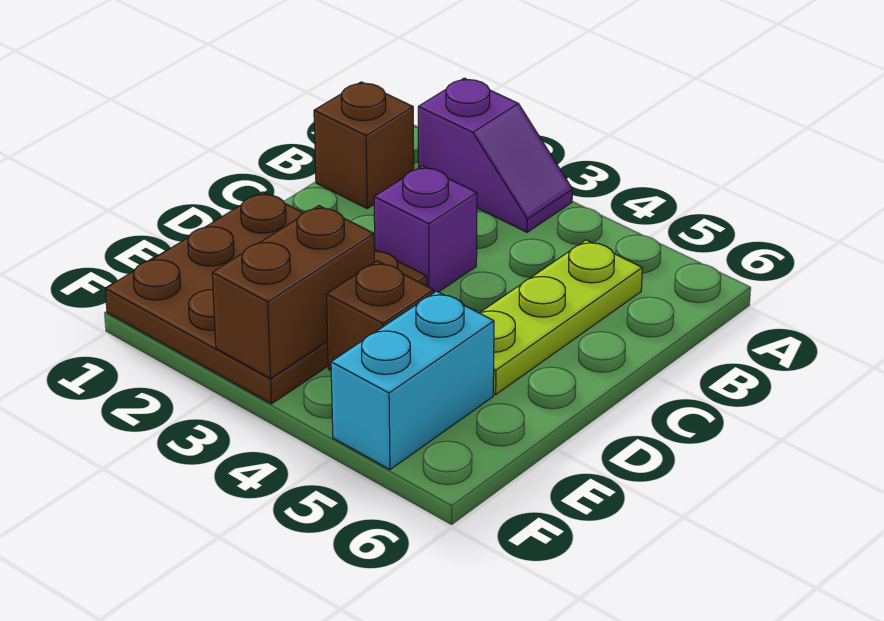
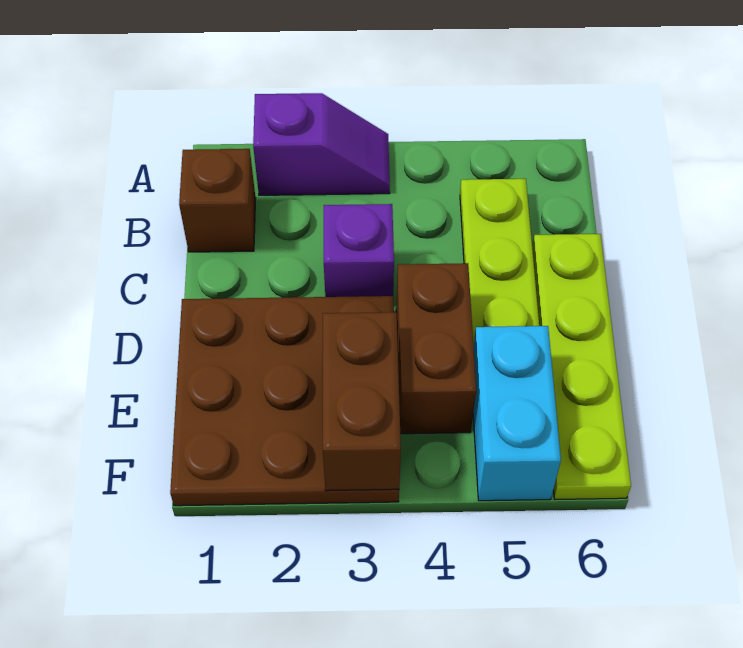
none -> lime plate C6:F6 level 1
brown brick E4 level 1 -> brown brick D4:E4 level 1

